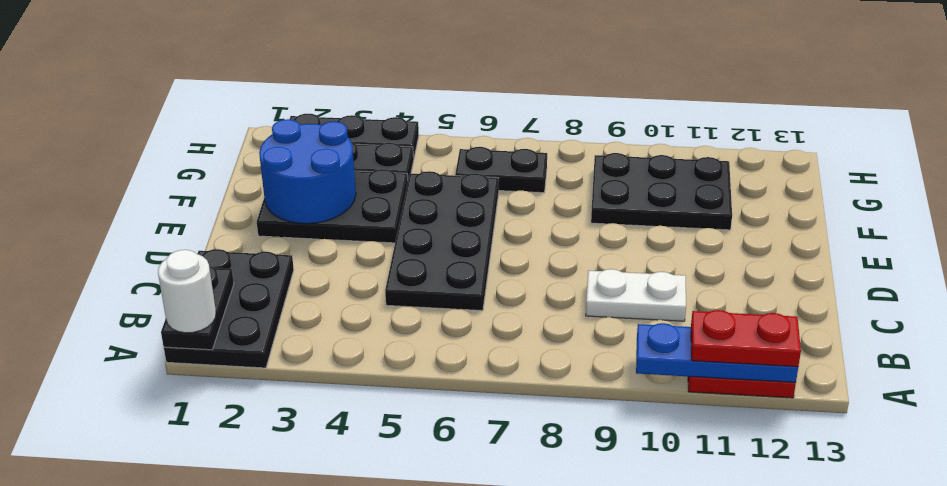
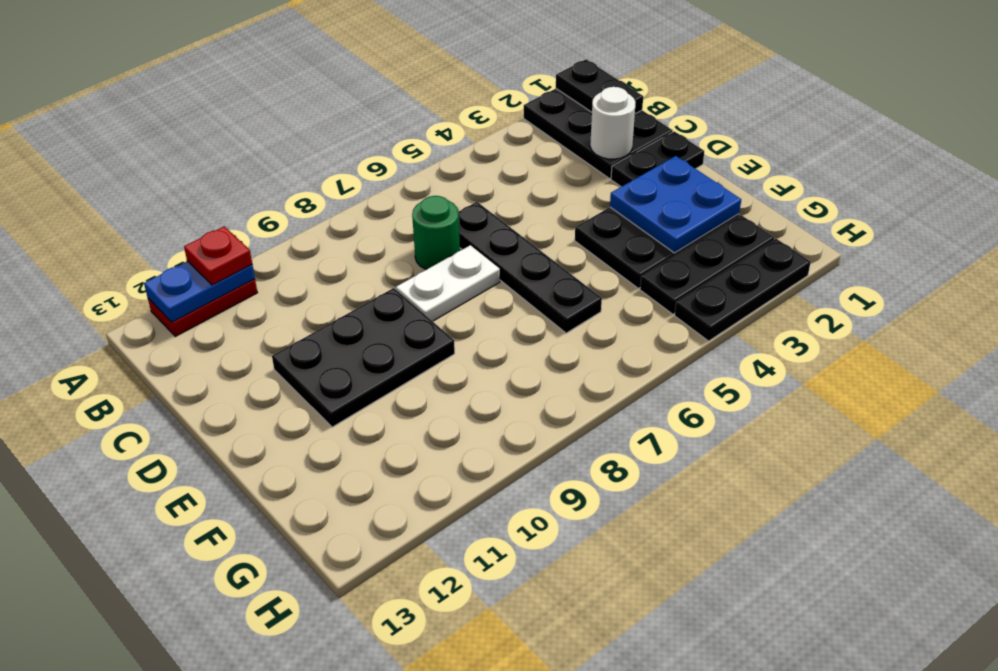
white round brick A1 level 3 -> white round brick C2 level 2
blue plate A10:A12 level 2 -> blue plate A11:A12 level 2
red plate A11:A12 level 3 -> red plate A11 level 3
black plate C5:F6 level 1 -> black plate C6:F6 level 1
none -> green round brick C7 level 1
white plate C9:C10 level 1 -> white plate D7:D8 level 1
blue round brick E2:F3 level 2 -> blue plate E2:F3 level 2
black plate F9:G11 level 1 -> black plate D9:E11 level 1
black plate G6:G7 level 1 -> black plate D1:D2 level 1

